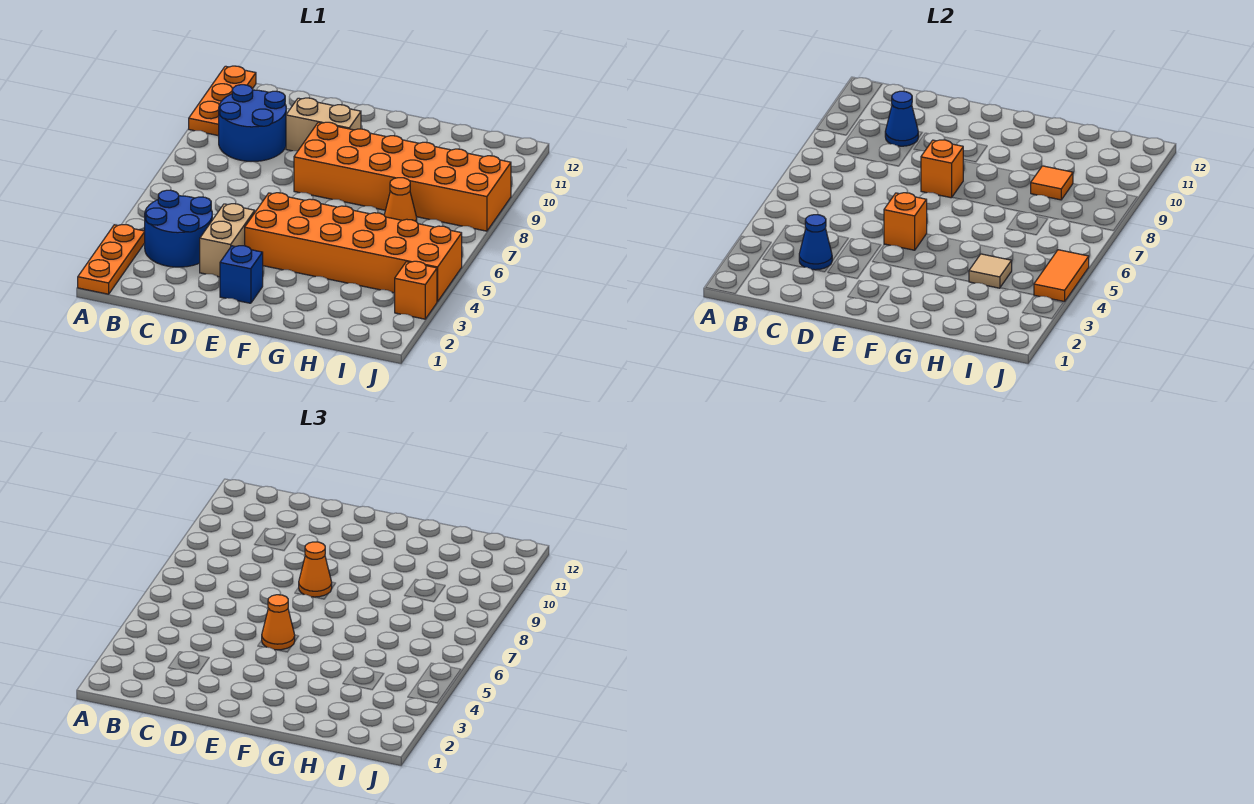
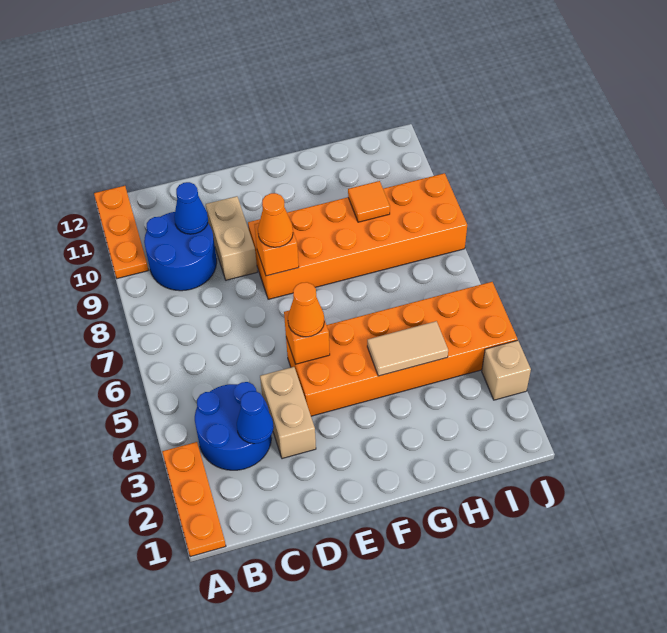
tan brick D10:E10 level 1 -> tan brick D9:D10 level 1
blue brick E2 level 1 -> none
tan tile H4 level 2 -> tan tile G4:H4 level 2
orange cone H7 level 1 -> none
orange brick J3 level 1 -> tan brick J3 level 1
orange tile J4:J5 level 2 -> none

